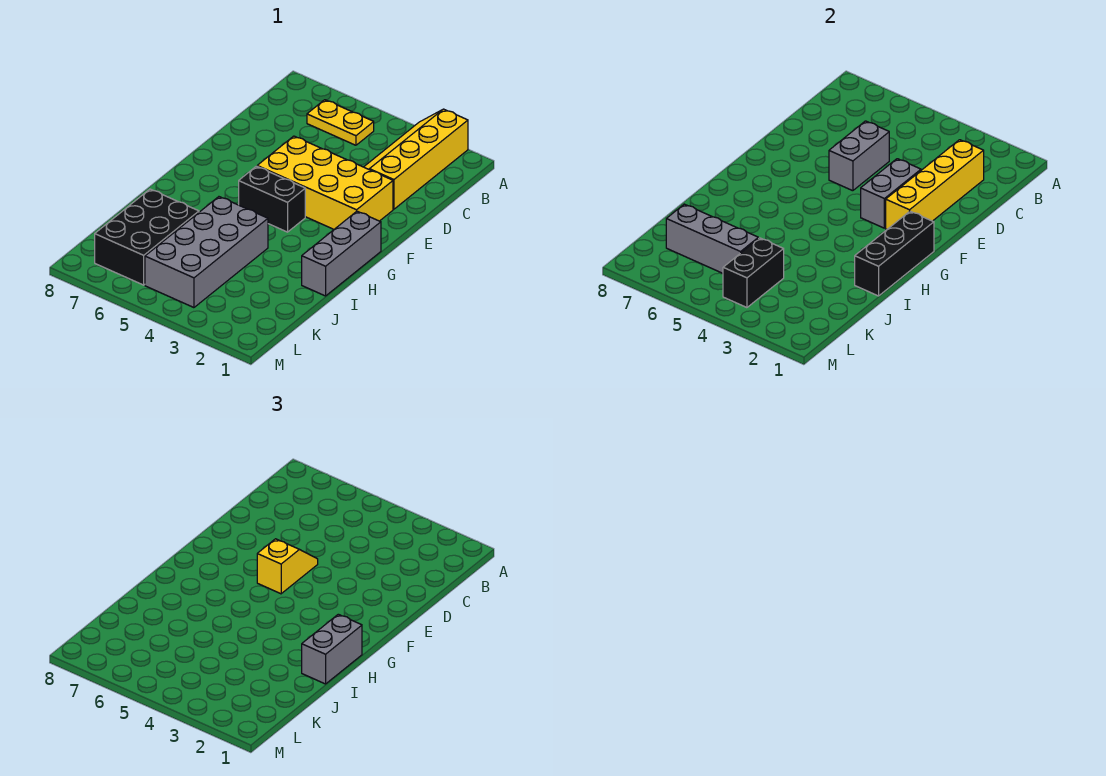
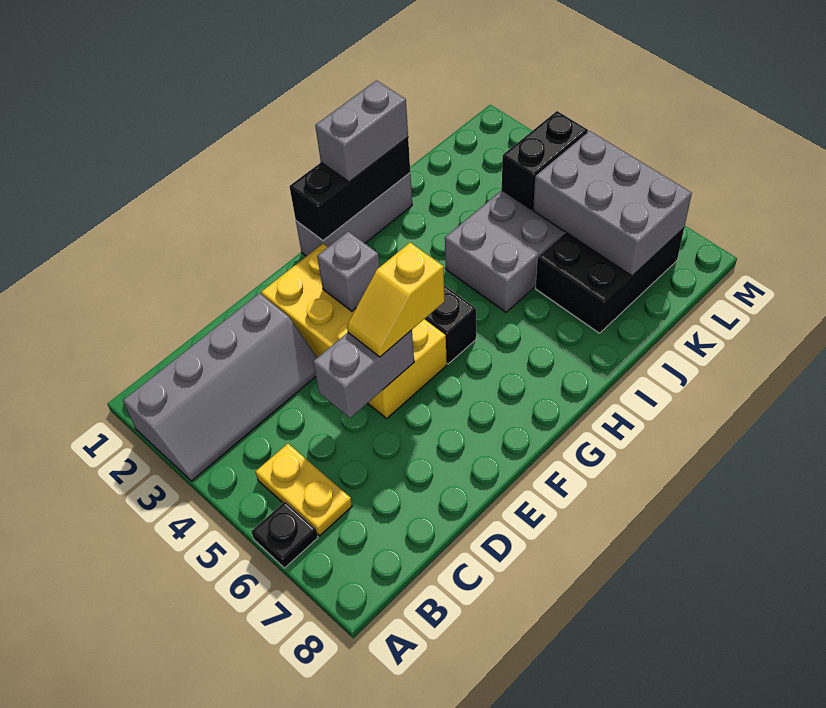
yellow slope A2:D3 level 1 top 2 -> grey slope A2:D3 level 1 top 2
none -> black plate A6 level 1
yellow brick C2:F2 level 2 -> none
grey brick E3:F3 level 2 -> grey brick F3 level 2
grey brick K5:K7 level 2 -> grey brick K5:L7 level 2

